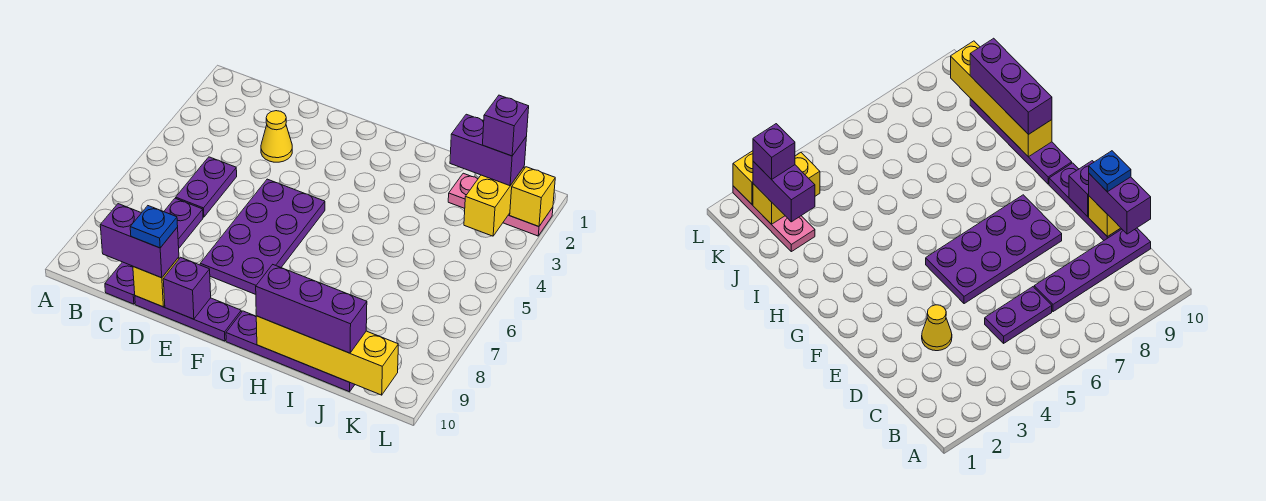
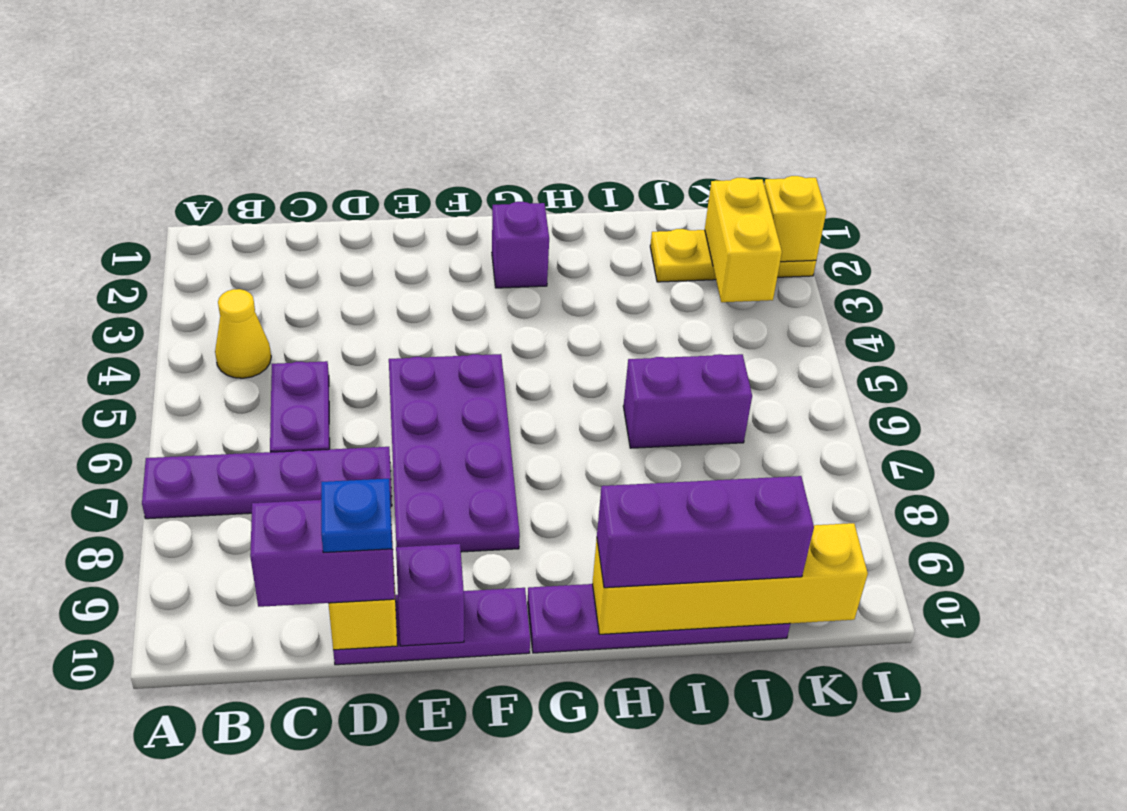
purple plate C7:C10 level 1 -> purple plate A7:D7 level 1
yellow cone D3 level 1 -> yellow cone B4 level 1
pink plate J2:L2 level 1 -> yellow plate J2:L2 level 1
purple brick J2:K2 level 3 -> purple brick I6:J6 level 1
purple brick K2 level 4 -> purple brick G2 level 1

